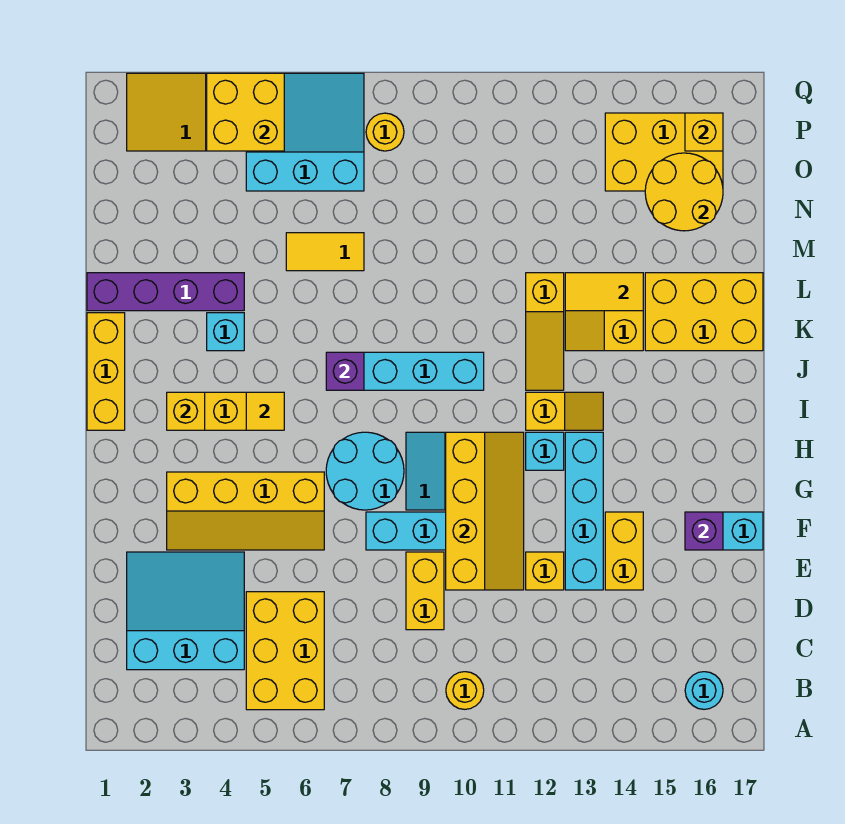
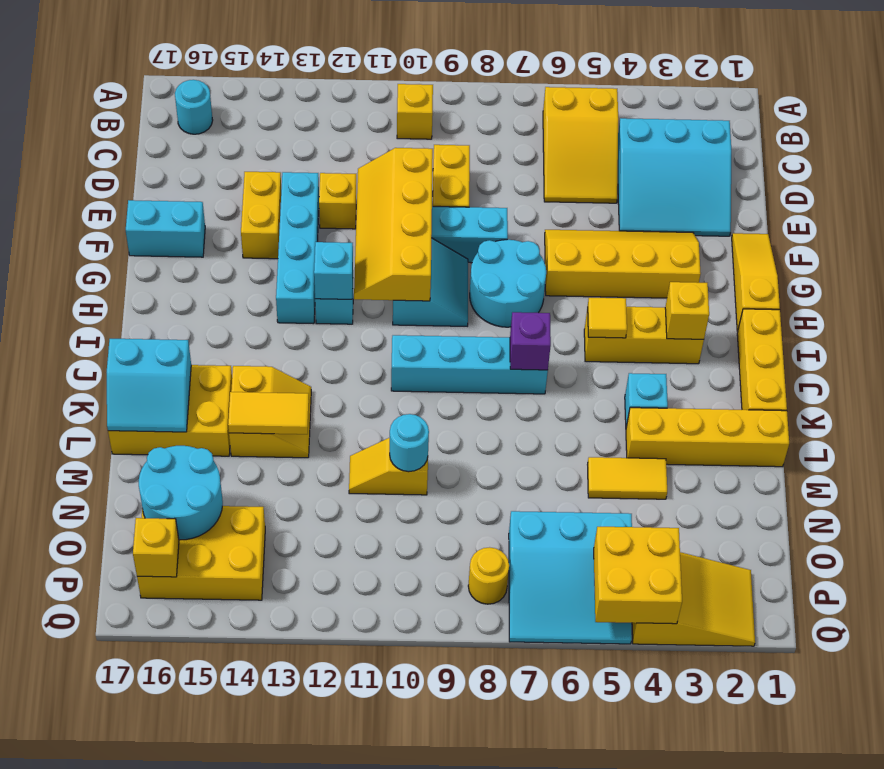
yellow brick B5:D6 level 1 -> yellow slope B5:D6 level 1 top B
yellow round brick B10 level 1 -> yellow brick B10 level 1
purple brick F16 level 2 -> none
none -> cyan brick H12 level 2
yellow slope I12:I13 level 1 top 12 -> yellow slope M10:M11 level 1 top 10
yellow slope J12:L12 level 1 top L -> yellow slope F1:H1 level 1 top H
none -> cyan slope K16:L17 level 2 top K
purple brick L1:L4 level 1 -> yellow brick L1:L4 level 1
yellow tile M6:M7 level 1 -> yellow tile M4:M5 level 1
none -> cyan round brick M10 level 2
yellow round brick N15:O16 level 2 -> cyan round brick N15:O16 level 2

